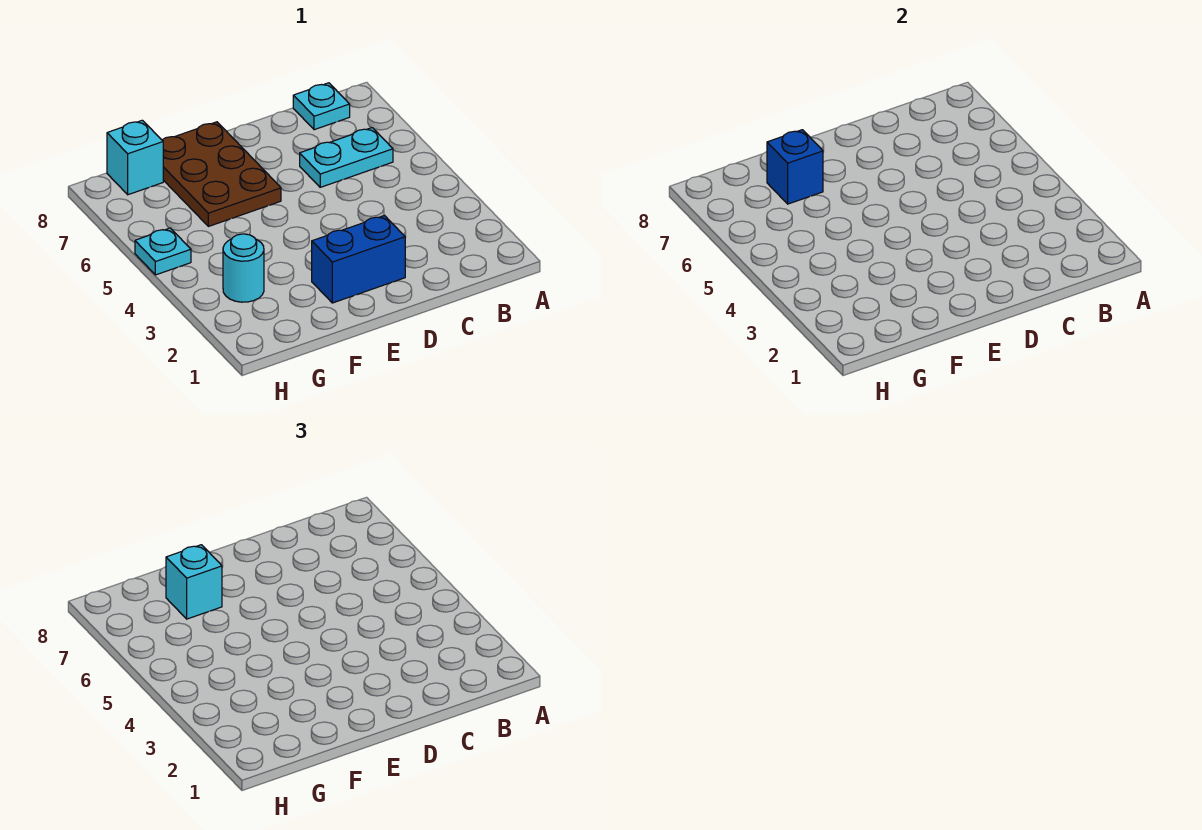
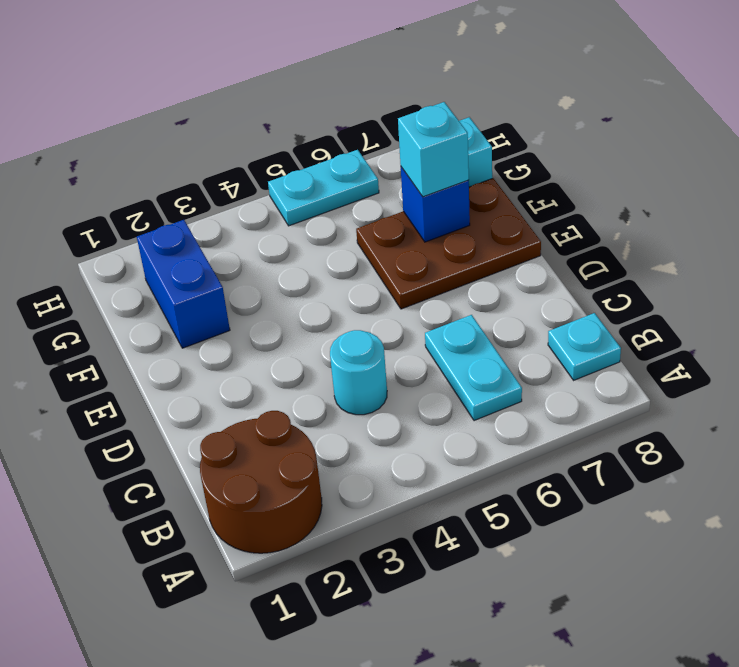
none -> brown round brick A1:B2 level 1
blue brick D2:E2 level 1 -> blue brick F2:G2 level 1
cyan round brick G3 level 1 -> cyan round brick C4 level 1
cyan plate H5 level 1 -> cyan plate H5:H6 level 1

